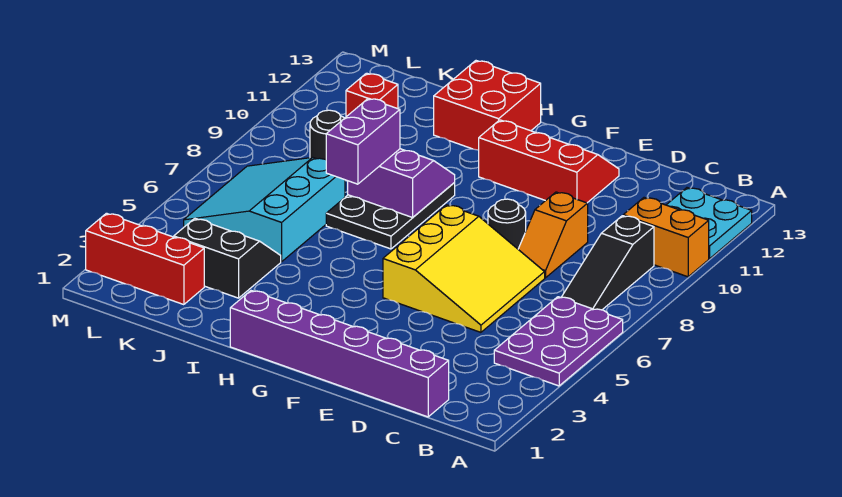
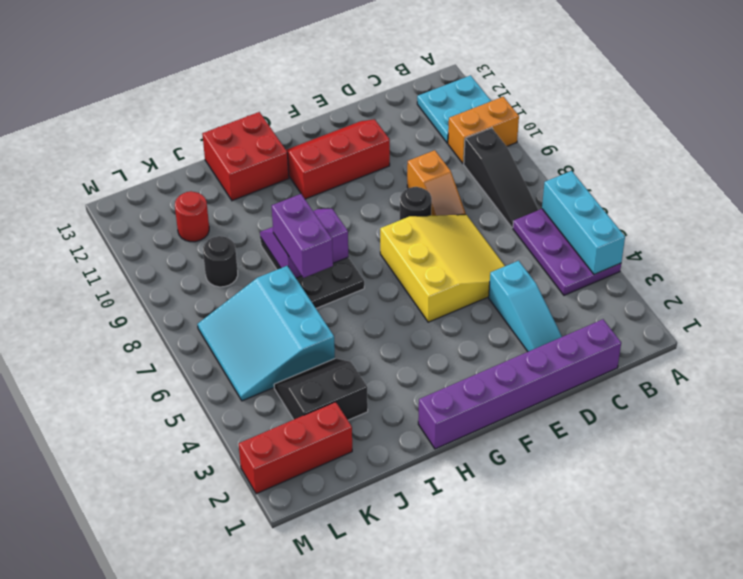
none -> cyan brick A4:A6 level 2
none -> cyan slope D2:D4 level 1 top 4
red brick K11 level 1 -> red round brick K11 level 1

